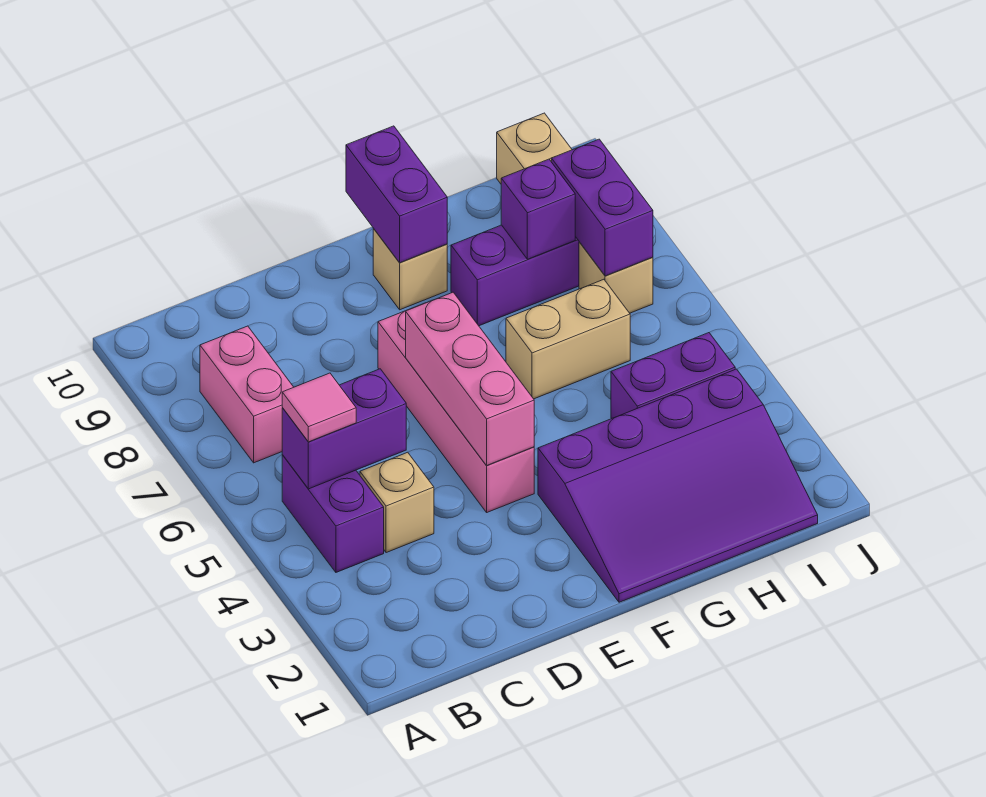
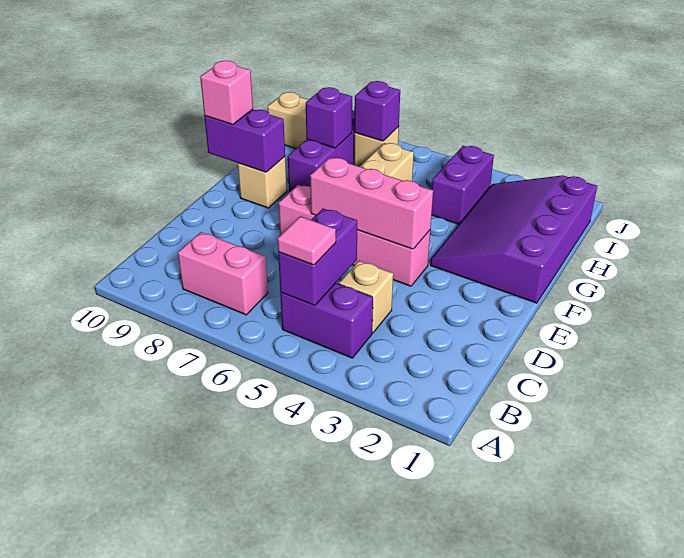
purple slope F1:I3 level 1 top 3 -> purple slope F1:I3 level 1 top 1
none -> pink brick F10 level 3
purple brick I7:I8 level 2 -> purple brick I7 level 2

